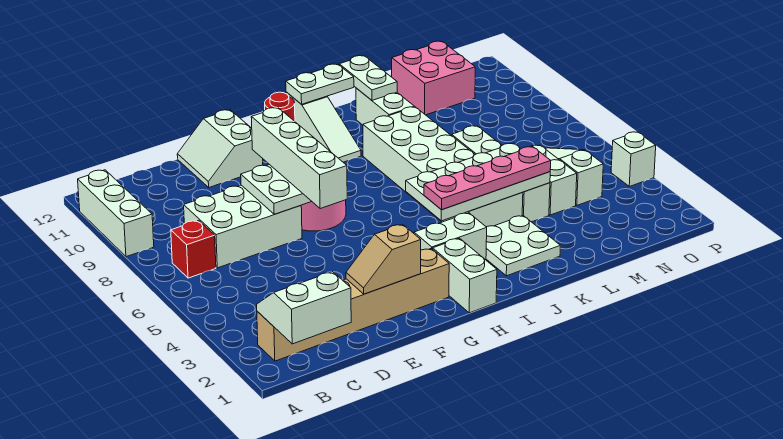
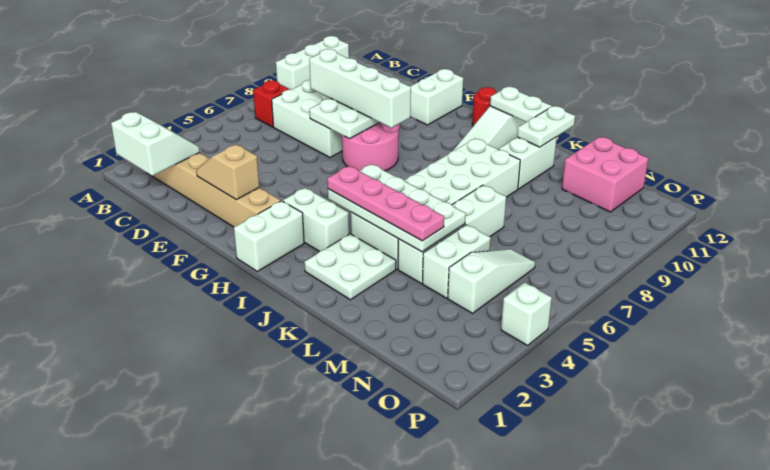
white brick F6:F9 level 3 -> white brick D8:G8 level 3

